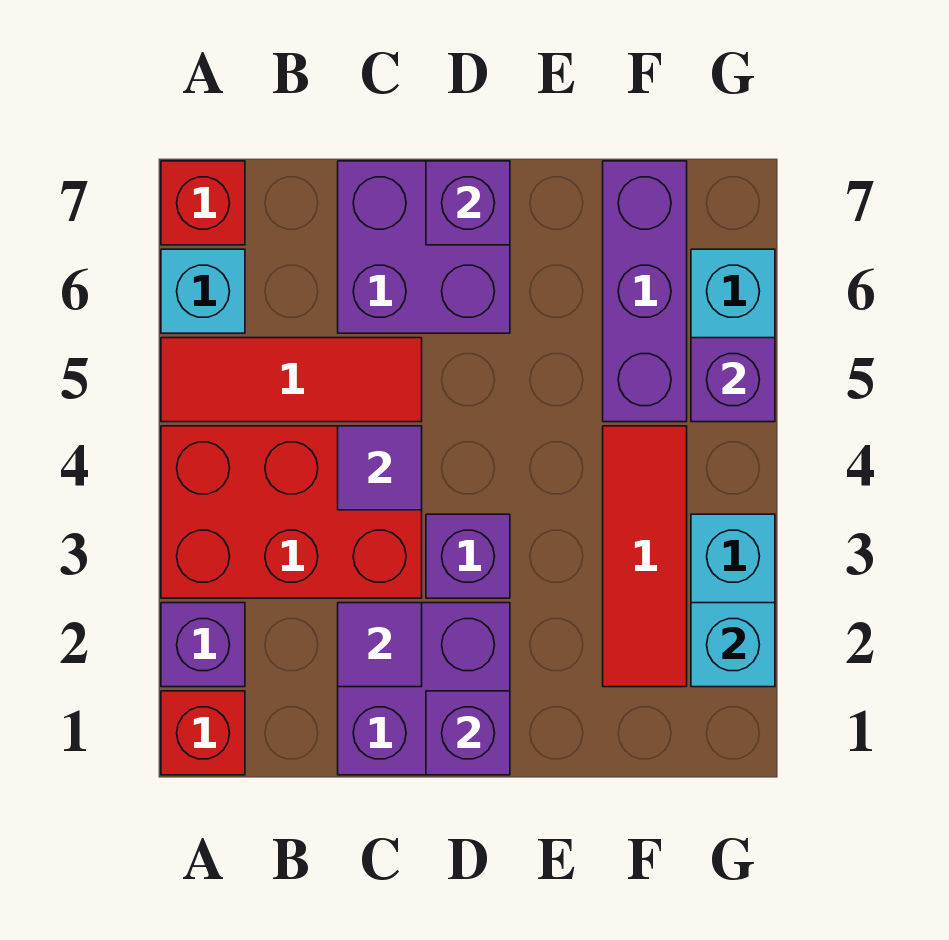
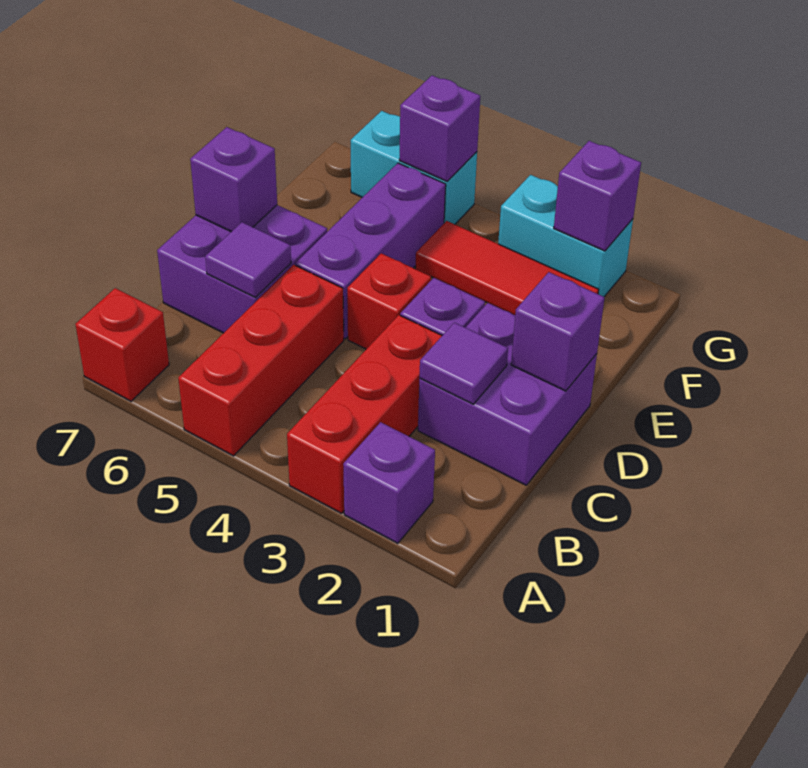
red brick A1 level 1 -> red brick D4 level 1
red brick A3:C4 level 1 -> red brick A3:C3 level 1
red tile A5:C5 level 1 -> red brick A5:C5 level 1
cyan brick A6 level 1 -> none
purple tile C4 level 2 -> purple tile C6 level 2
purple brick F5:F7 level 1 -> purple brick D5:F5 level 1
cyan brick G2 level 2 -> purple brick G2 level 2

